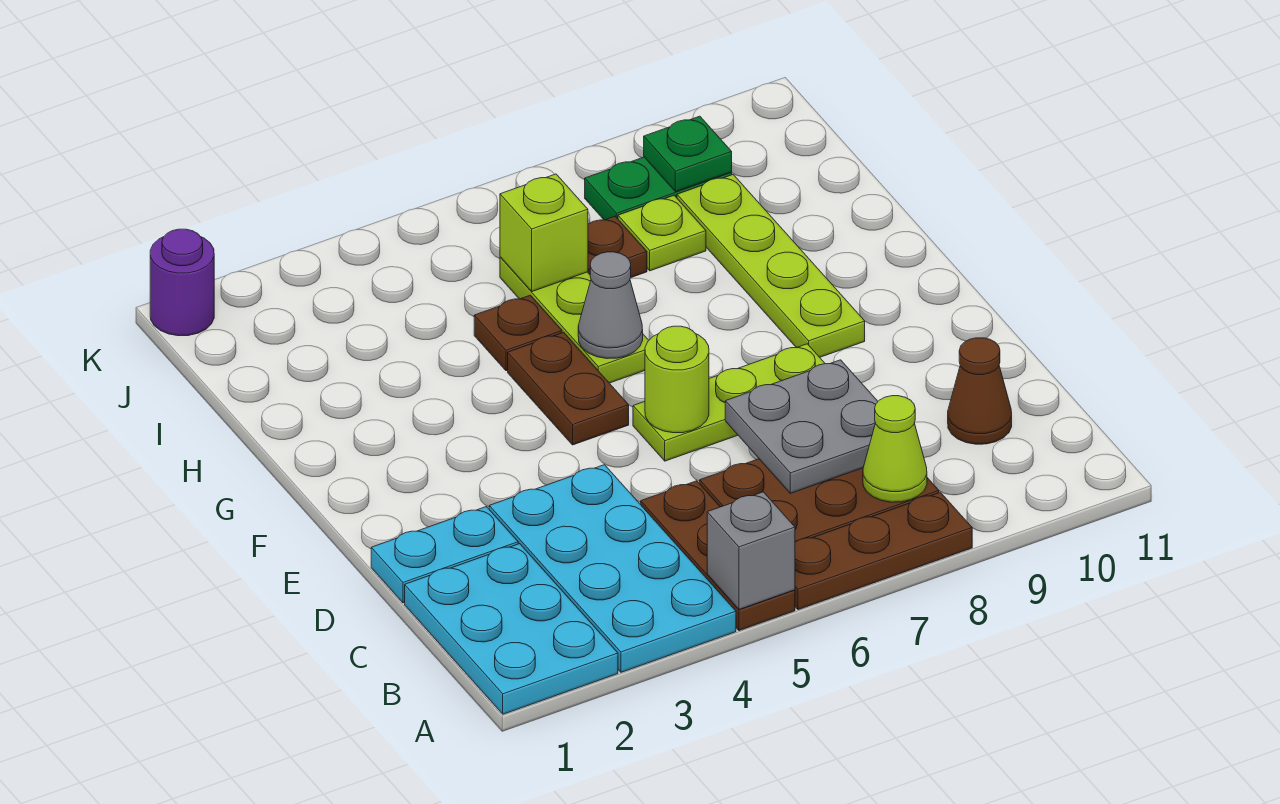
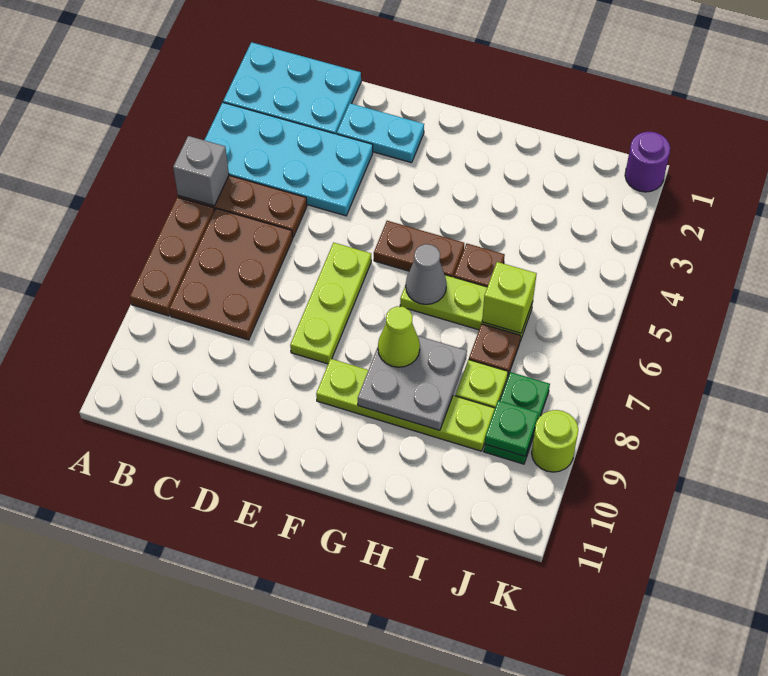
lime cone B8 level 2 -> lime cone G8 level 3
grey plate C7:D8 level 2 -> grey plate G8:H9 level 2
brown cone C10 level 1 -> none
cyan plate D1:D2 level 1 -> cyan plate D2:E2 level 1
lime round brick E6 level 2 -> lime round brick K9 level 1

